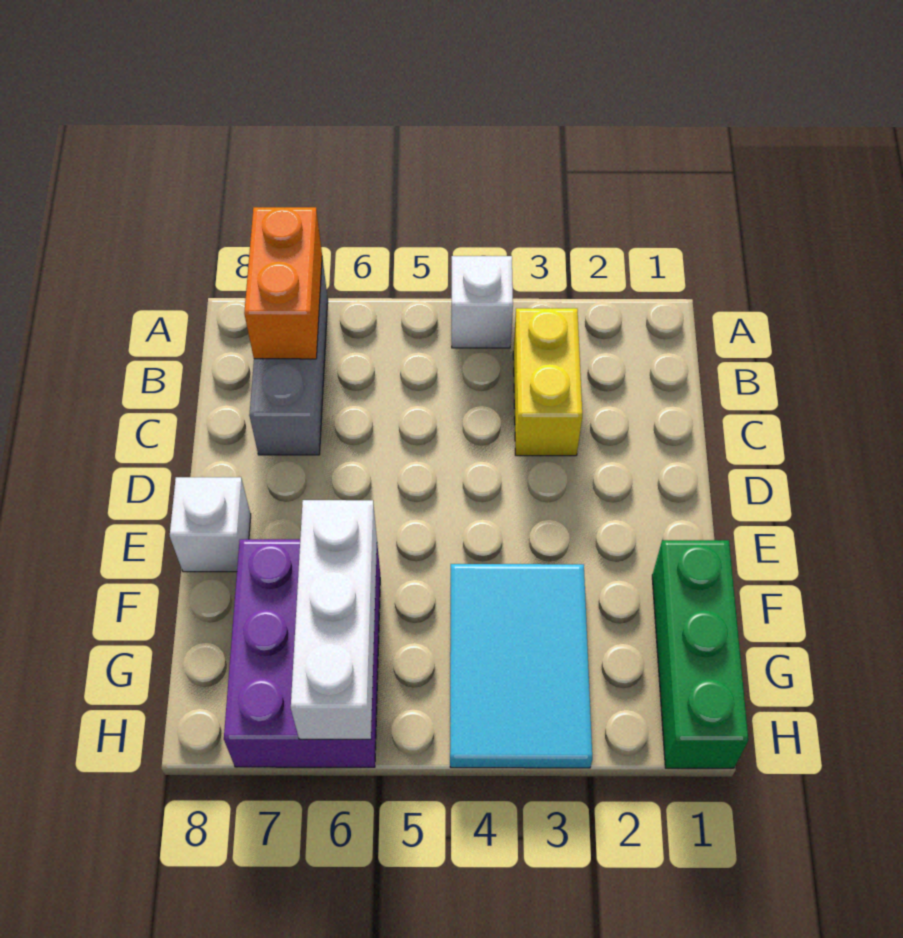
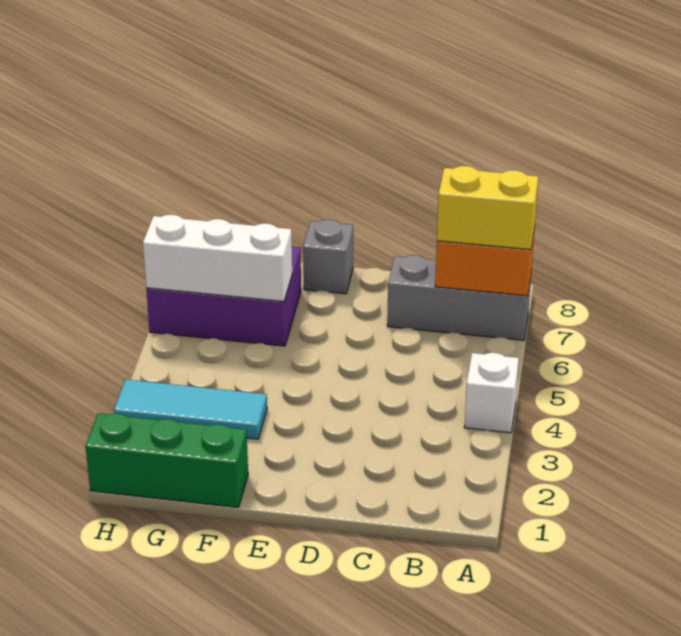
yellow brick B3:C3 level 1 -> yellow brick A7:B7 level 3
white brick E8 level 1 -> grey brick E8 level 1
cyan tile F3:H4 level 1 -> cyan tile F3:H3 level 1

